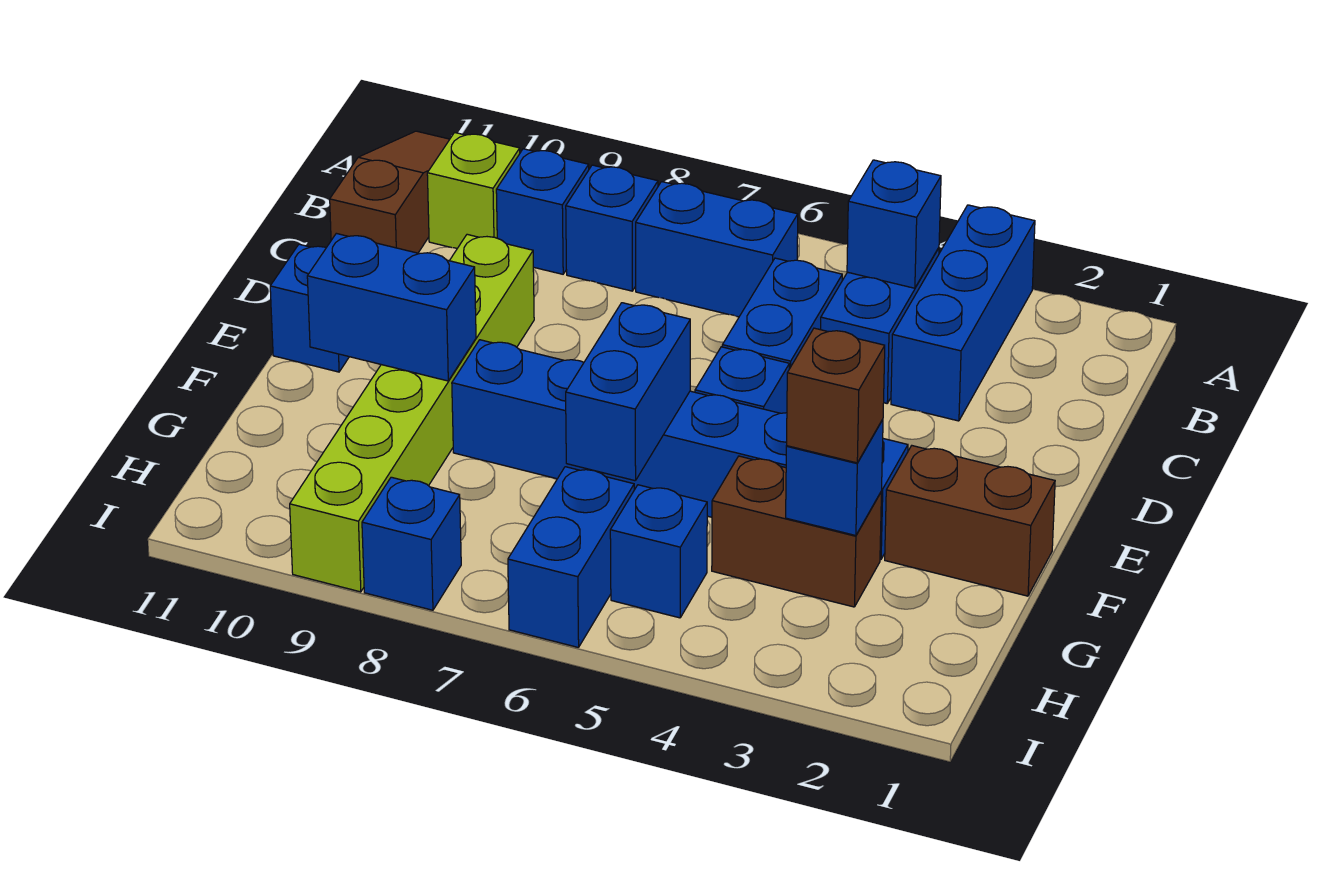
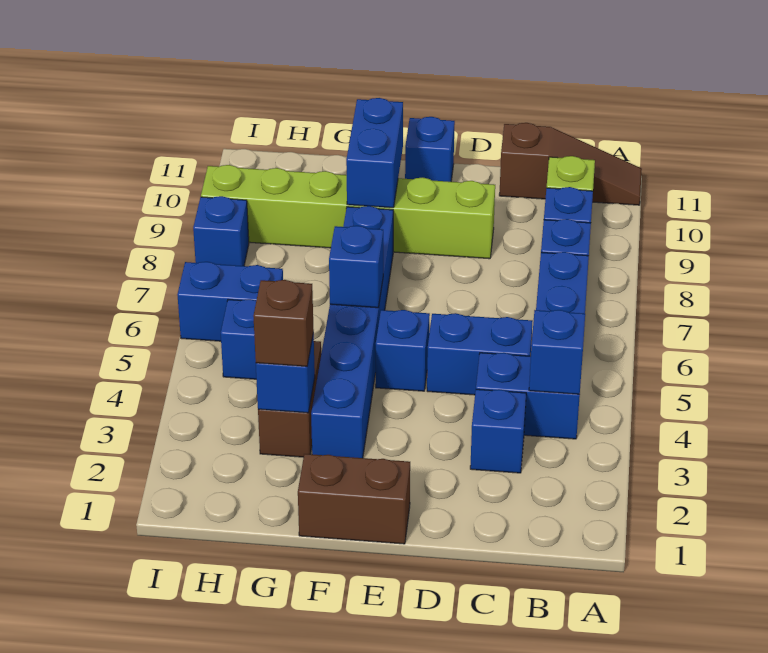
blue brick A3:C3 level 1 -> blue brick C3 level 1
brown brick F1:F2 level 1 -> brown brick E1:F1 level 1
blue brick F6:G6 level 2 -> blue brick F6 level 2

